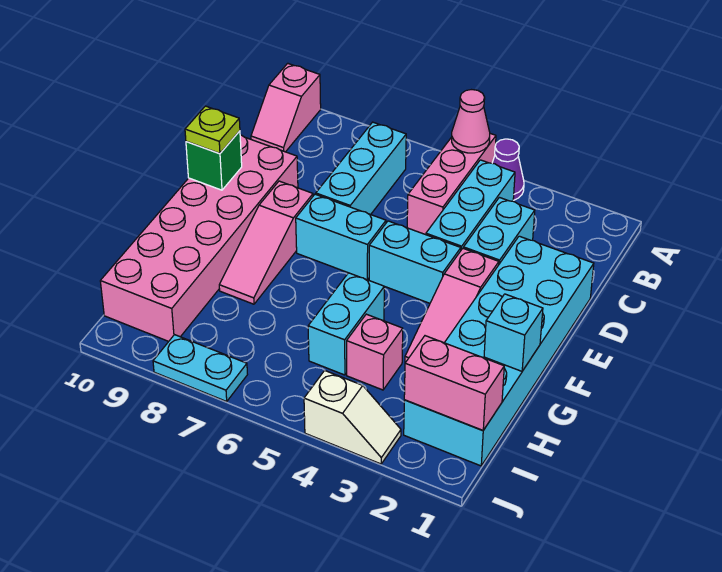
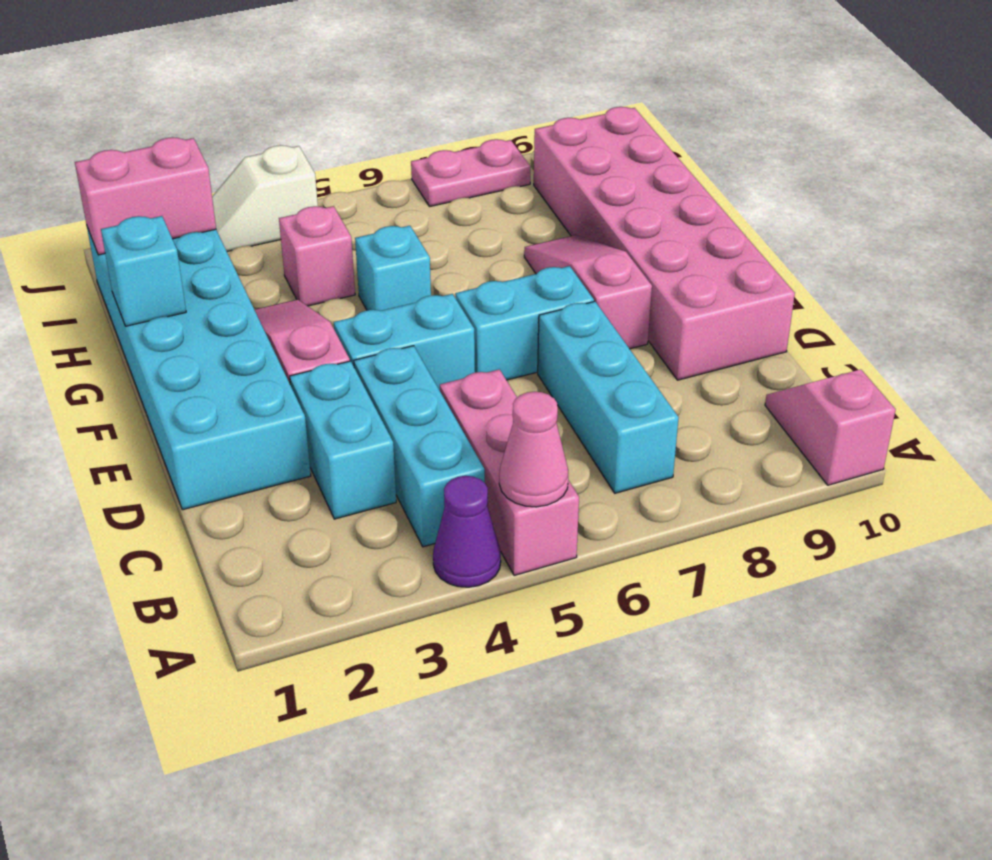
green brick E10 level 2 -> none
lime plate E10 level 3 -> none
cyan brick G5:H5 level 1 -> cyan brick G5 level 1
cyan plate J7:J8 level 1 -> pink plate J7:J8 level 1

